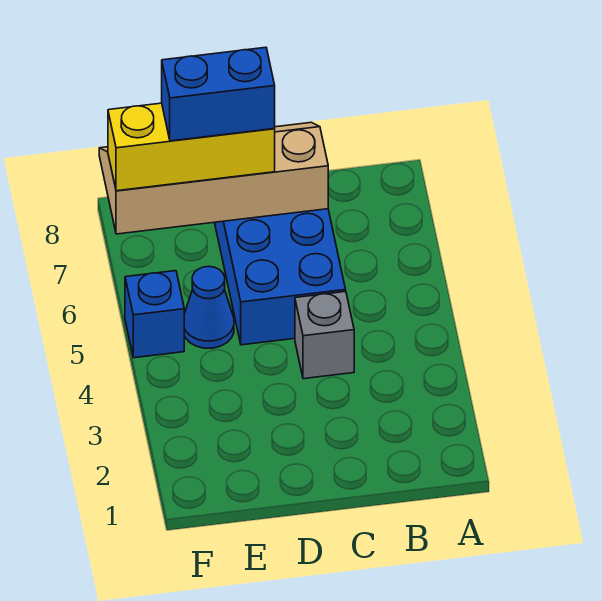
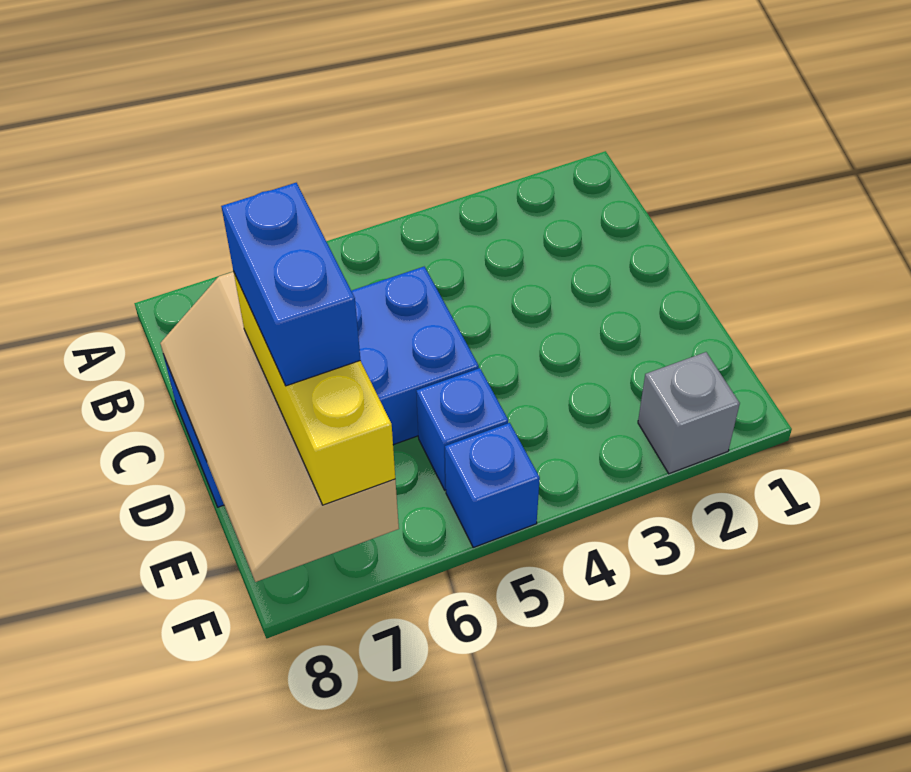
grey brick C4 level 1 -> grey brick F2 level 1
blue cone E5 level 1 -> blue brick E5 level 1

